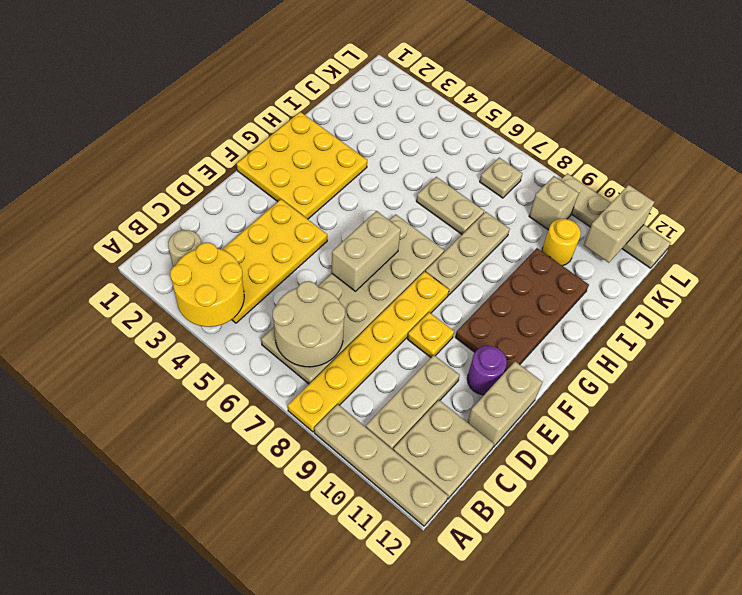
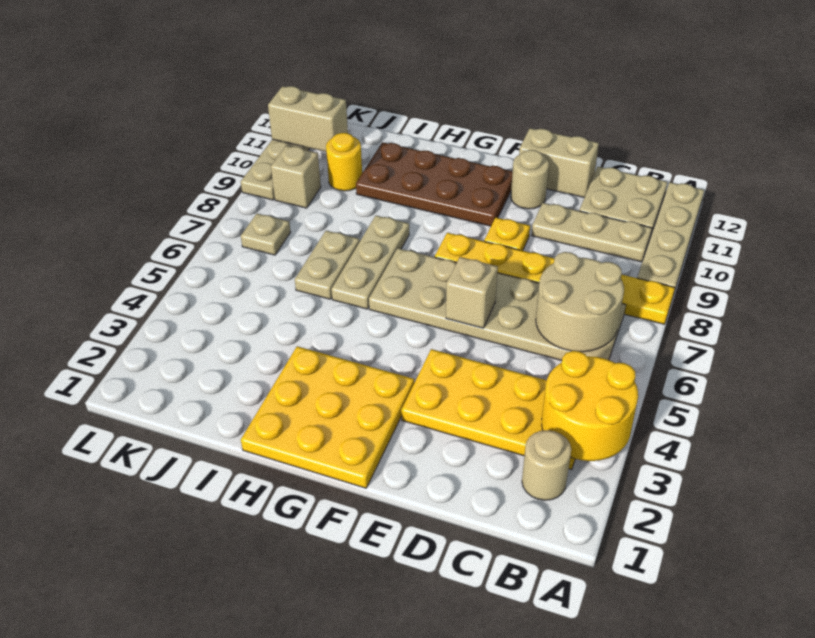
tan brick E6:F6 level 2 -> tan brick E6 level 2
purple round brick E11 level 1 -> tan round brick E11 level 1
tan plate G8:I8 level 1 -> tan plate H6:H8 level 1

